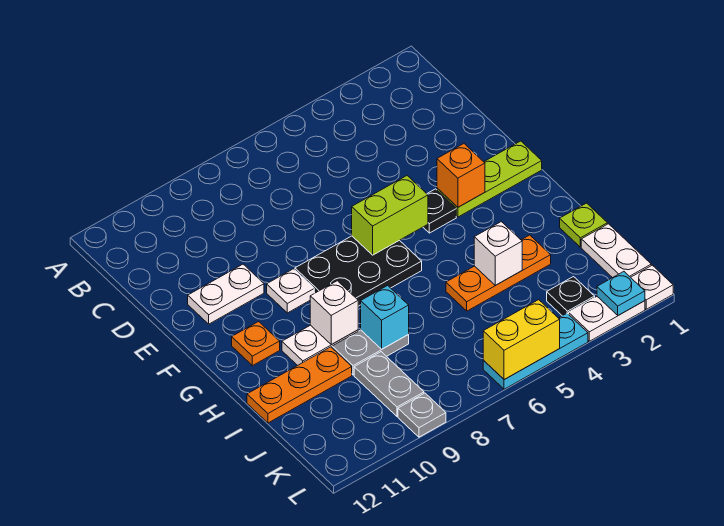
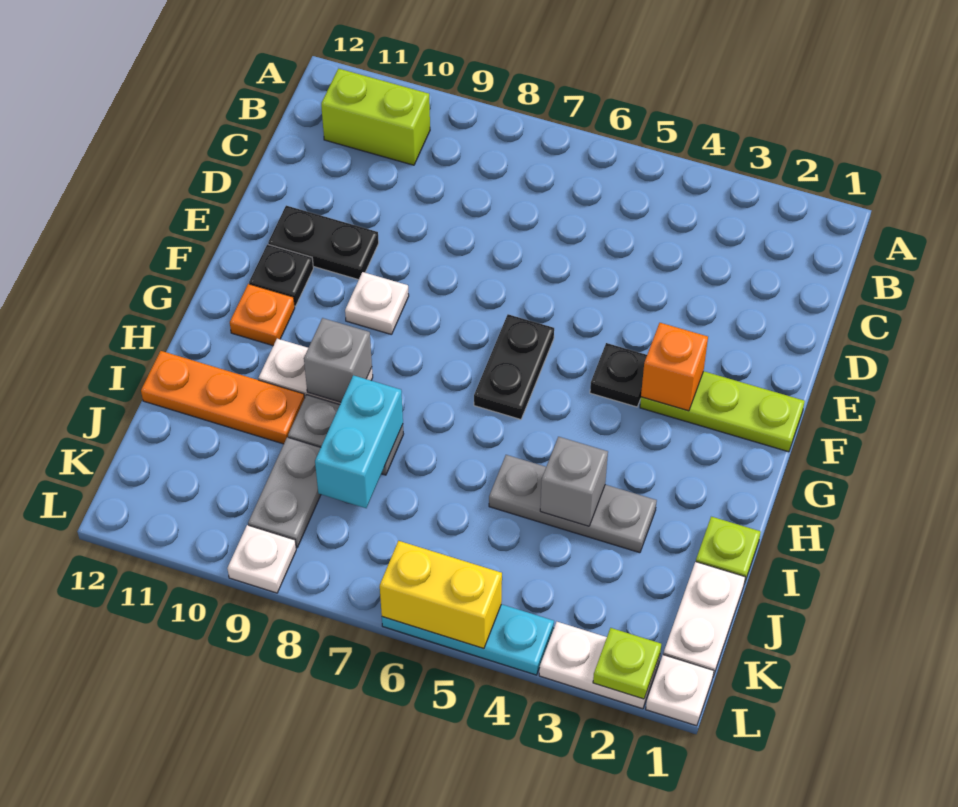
white plate E10:E11 level 1 -> black plate E10:E11 level 1
lime brick F5:F6 level 2 -> lime brick B10:B11 level 1
black plate F6:G8 level 1 -> black plate F6:G6 level 1
white brick H9 level 2 -> grey brick H9 level 2
orange plate I3:I5 level 1 -> grey plate I3:I5 level 1
white brick I4 level 2 -> grey brick I4 level 2
cyan brick I8 level 2 -> cyan brick I8:J8 level 2
black plate K3 level 1 -> black plate F11 level 1
cyan plate L2 level 2 -> lime plate L2 level 2
grey plate L9 level 1 -> white plate L9 level 1

